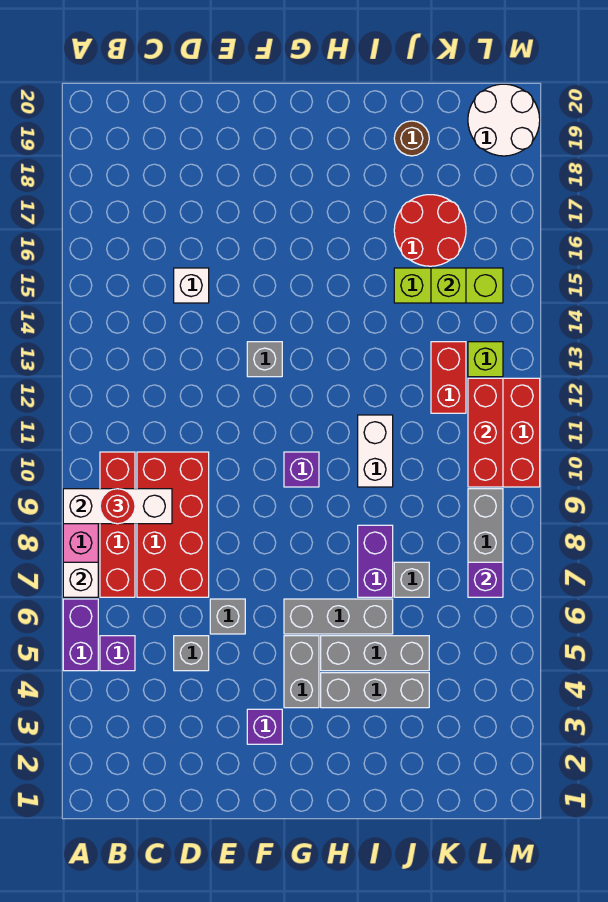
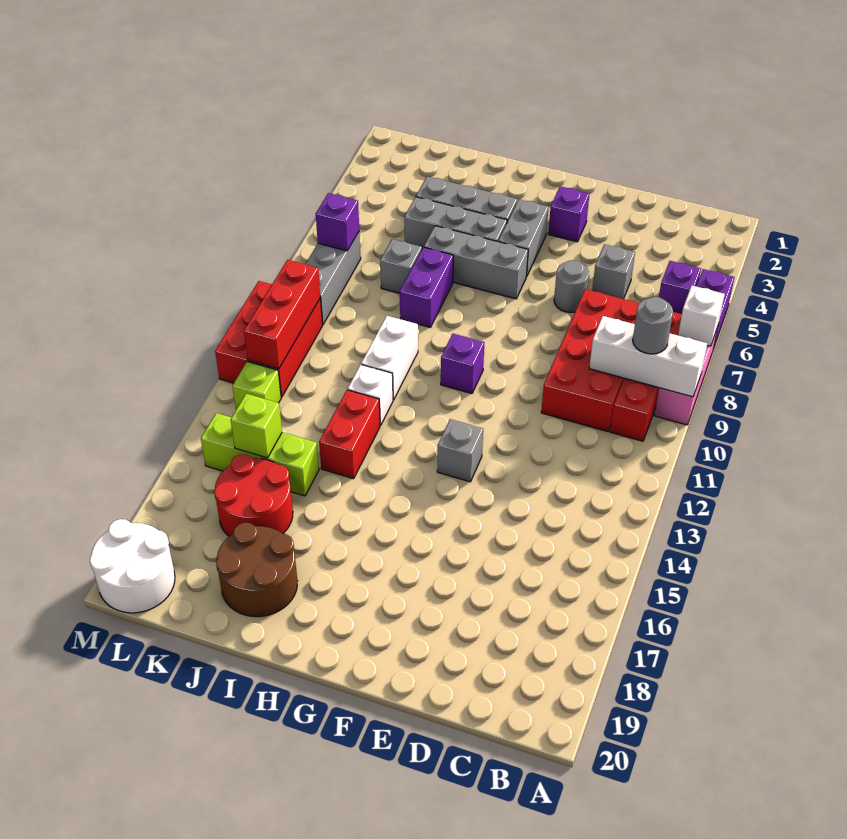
red round brick B9 level 3 -> grey round brick B9 level 3
white brick D15 level 1 -> white brick I12 level 1
grey brick E6 level 1 -> grey round brick E6 level 1
brown round brick J19 level 1 -> brown round brick I18:J19 level 1
red brick K12:K13 level 1 -> red brick I13:I14 level 1

